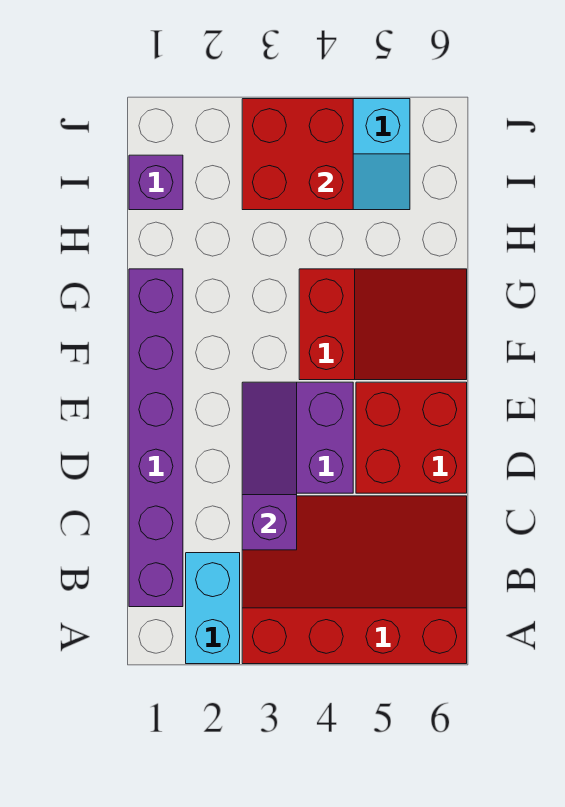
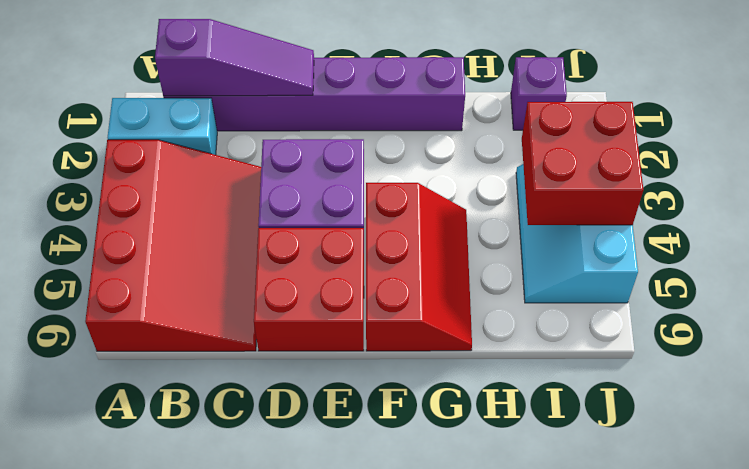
purple slope C3:E3 level 2 top C -> purple slope B1:D1 level 2 top B
red slope F4:G6 level 1 top 4 -> red slope F4:G6 level 1 top F

